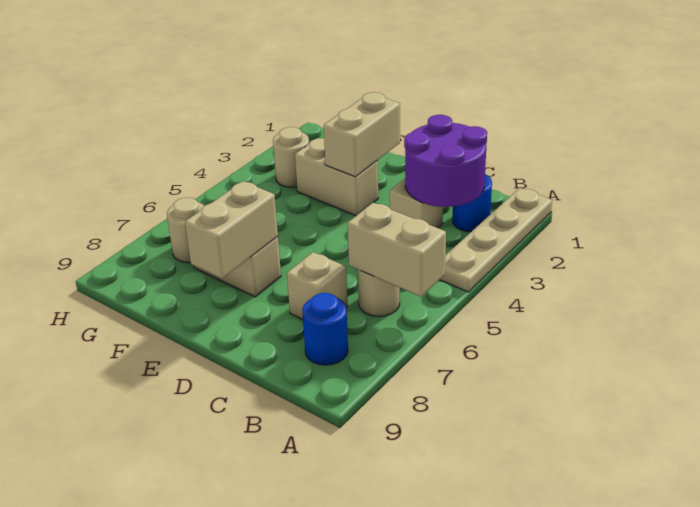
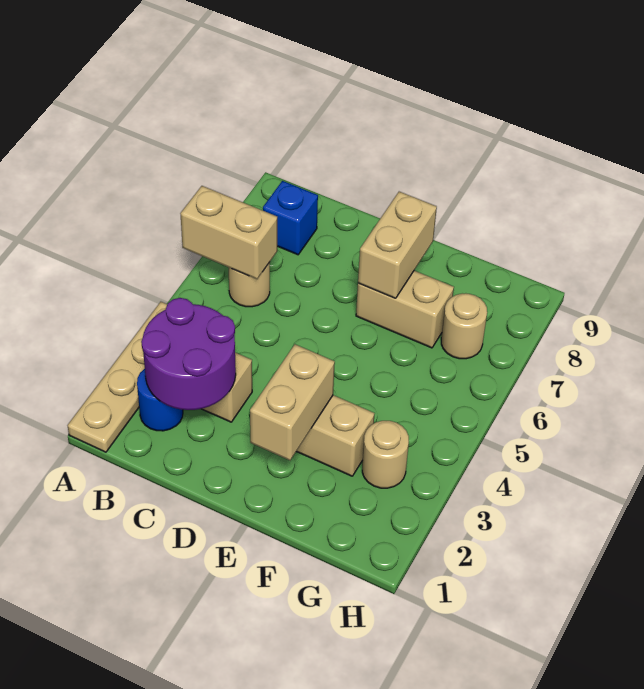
blue round brick B8 level 1 -> blue brick B8 level 1
tan brick C7 level 1 -> none

